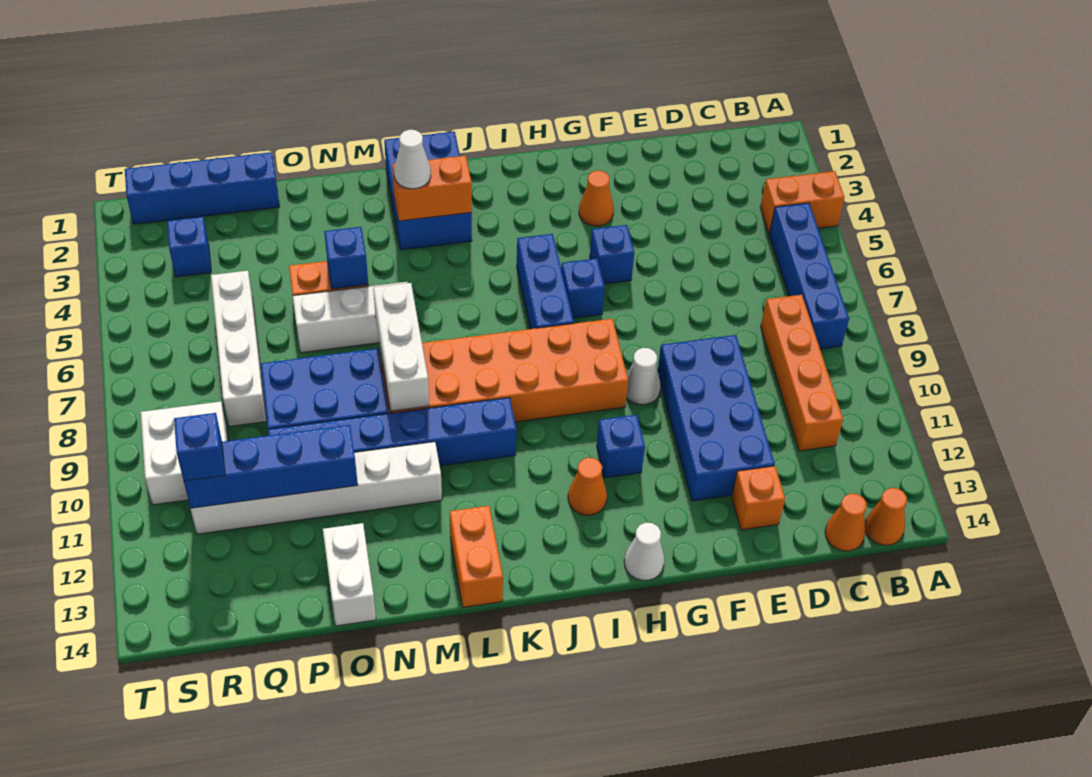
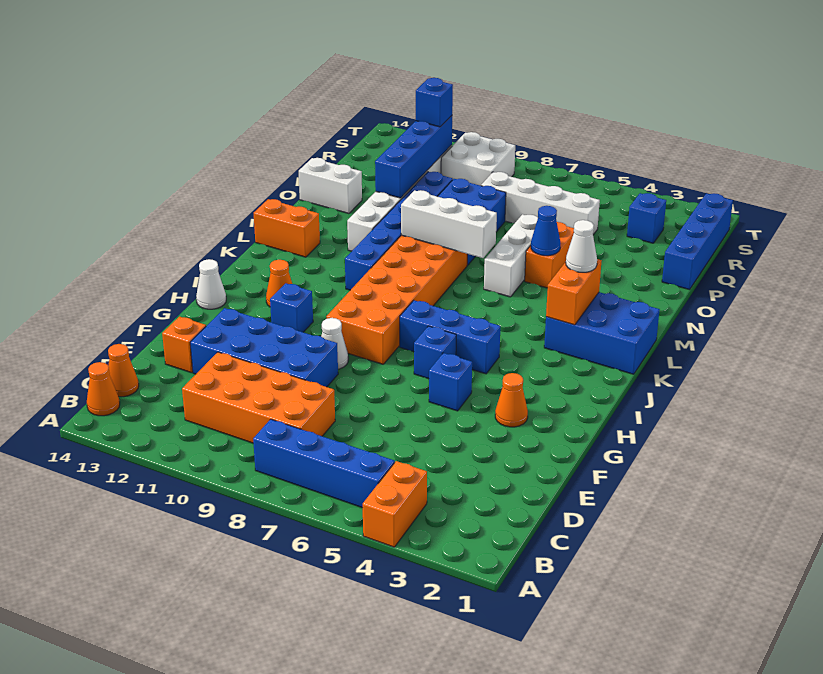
orange brick C8:C11 level 1 -> orange brick C8:D11 level 1
blue brick N5 level 2 -> blue cone N5 level 2

